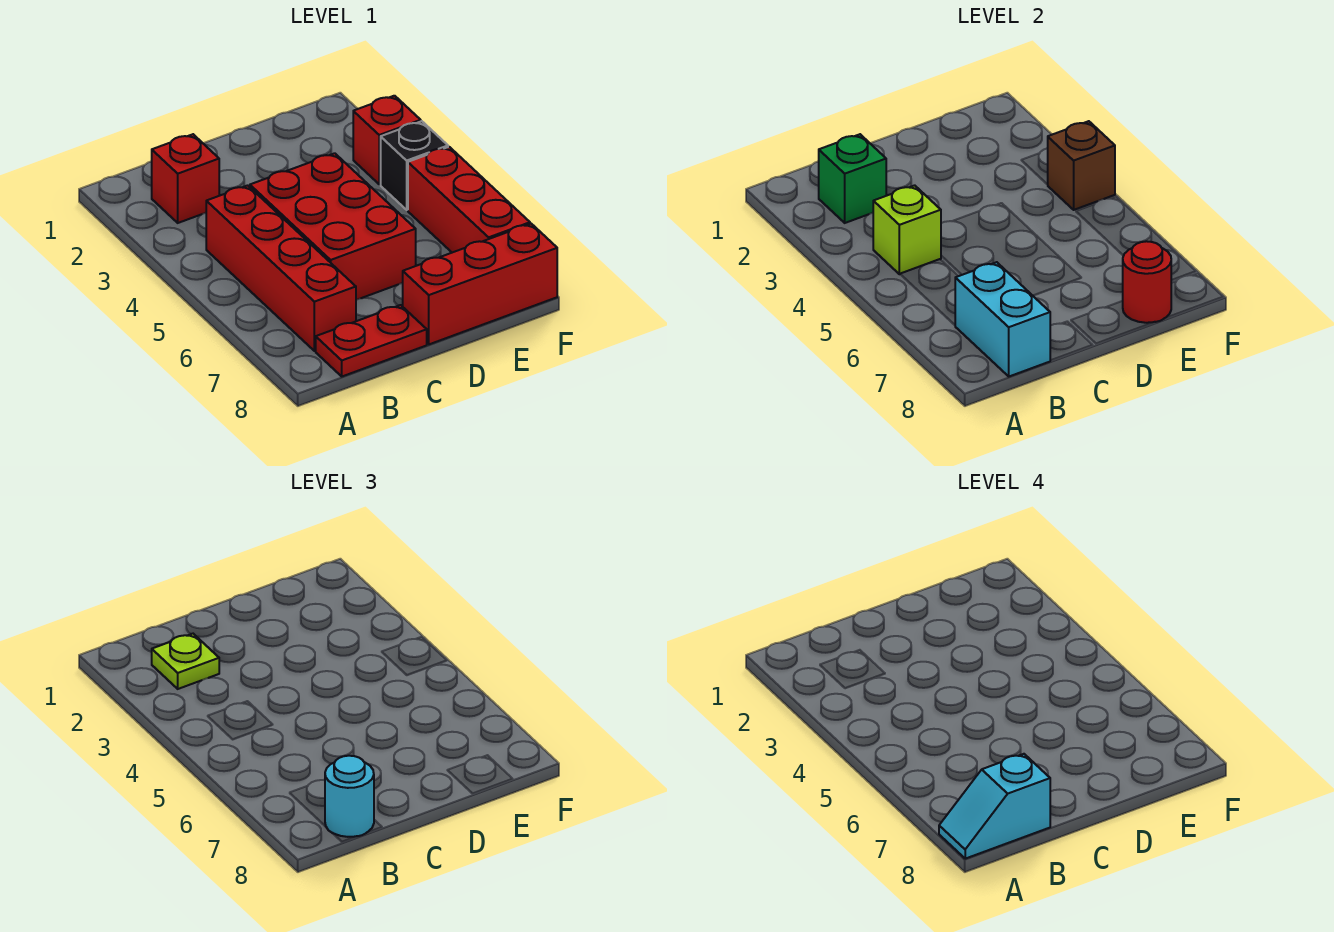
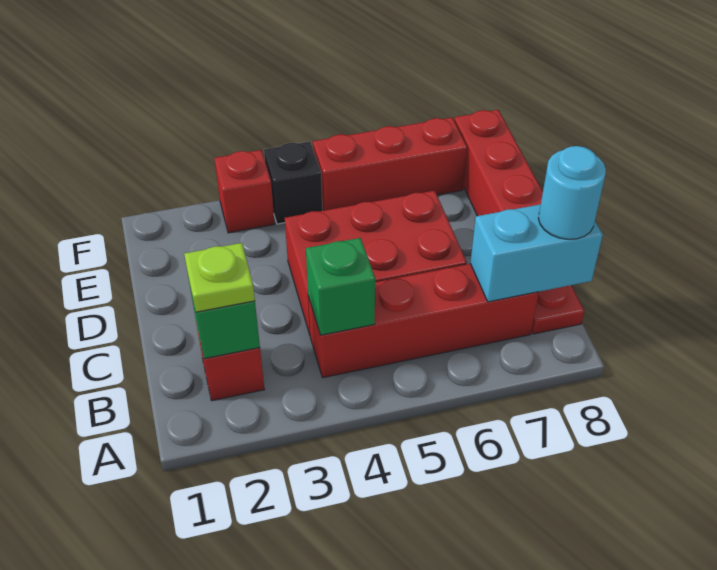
cyan slope A8:B8 level 4 top B -> none
lime brick B4 level 2 -> green brick B4 level 2
red round brick E8 level 2 -> none
brown brick F4 level 2 -> none

